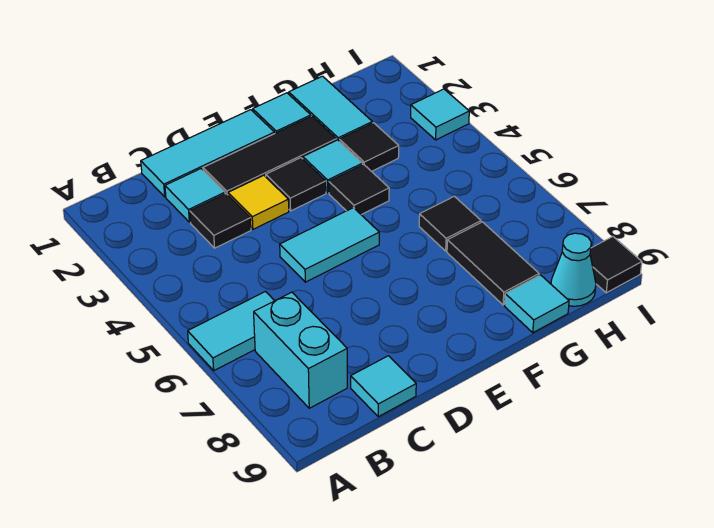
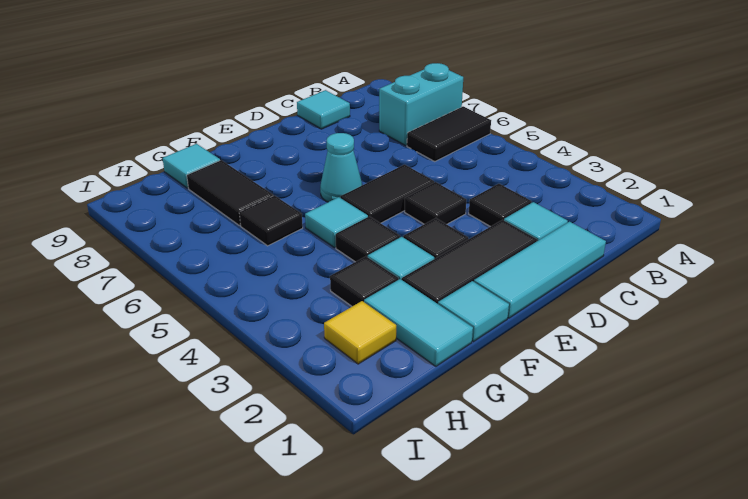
cyan tile A6:B6 level 1 -> black tile A6:B6 level 1
cyan brick B7:B8 level 1 -> cyan brick A7:B7 level 1
yellow tile D3 level 1 -> yellow tile H2 level 1
cyan tile D5:E5 level 1 -> black tile D5:E5 level 1
cyan cone H9 level 1 -> cyan cone E6 level 1
cyan tile I3 level 1 -> cyan tile F5 level 1
black tile I9 level 1 -> black tile D4 level 1

